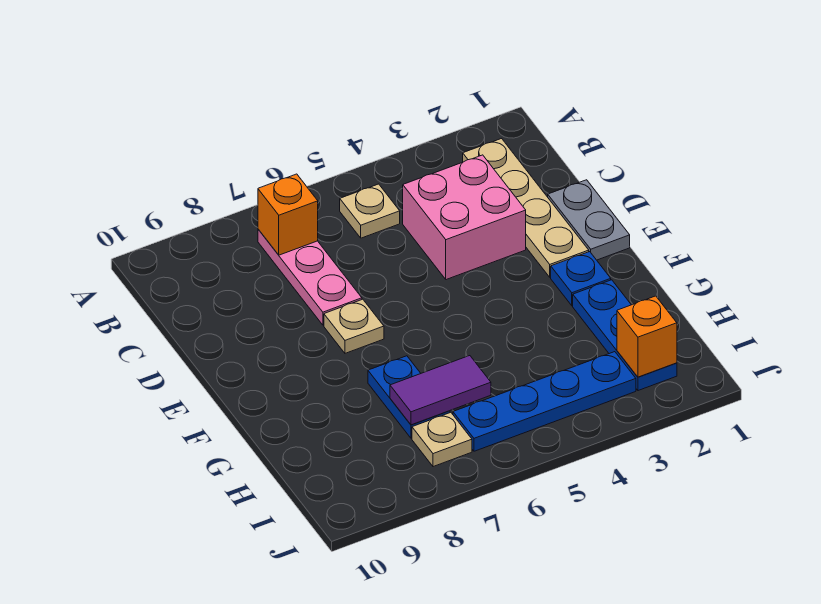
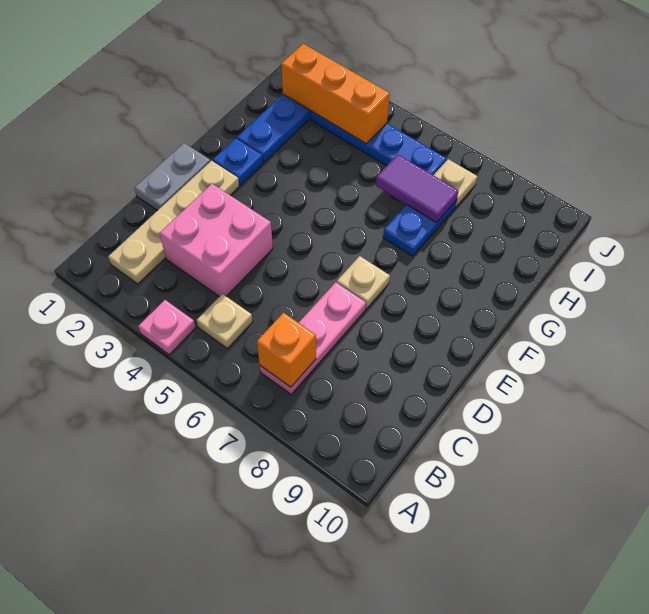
none -> pink plate A4 level 1
orange brick I2 level 2 -> orange brick I2:I4 level 2

